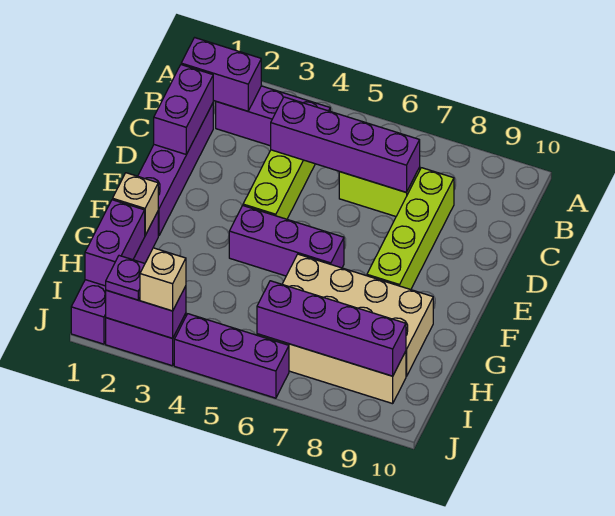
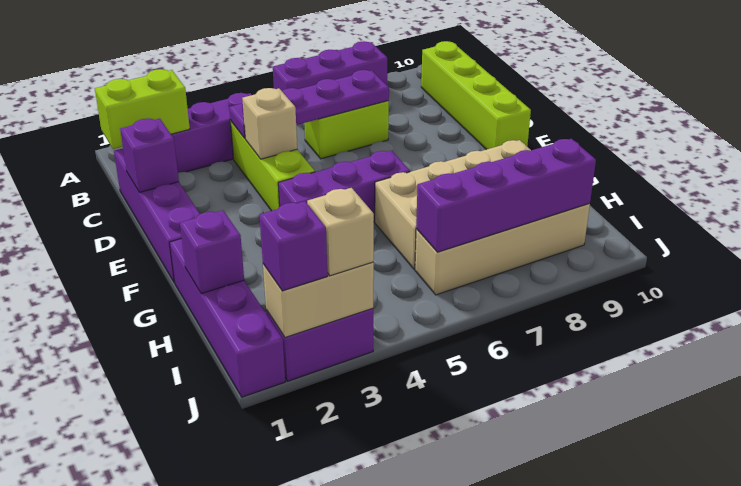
purple brick B1:B2 level 2 -> lime brick B1:B2 level 2
purple brick C1:D1 level 2 -> purple brick D1 level 2
purple brick C4:C7 level 2 -> purple plate C4:C7 level 2
lime brick C8:F8 level 1 -> lime brick B10:E10 level 1
tan brick G1 level 2 -> tan brick D4 level 2
purple brick H1:I1 level 2 -> purple brick H1 level 2
purple brick J2:J3 level 2 -> tan brick J2:J3 level 2
purple plate J2 level 3 -> purple brick J2 level 3
purple brick J4:J6 level 1 -> purple brick A6:A8 level 1

